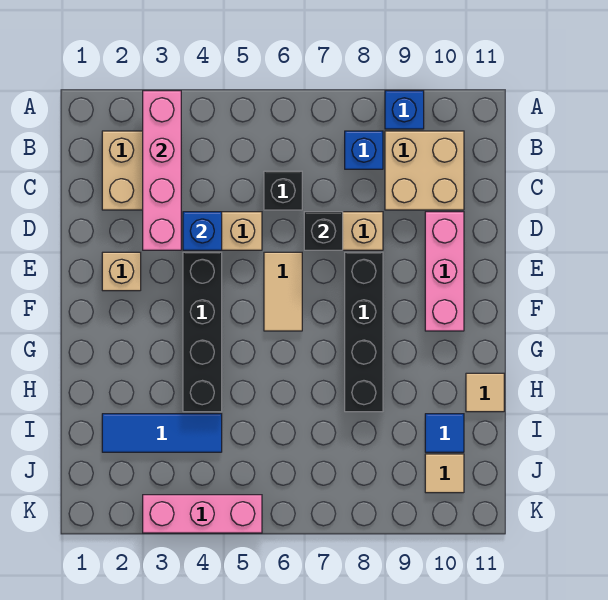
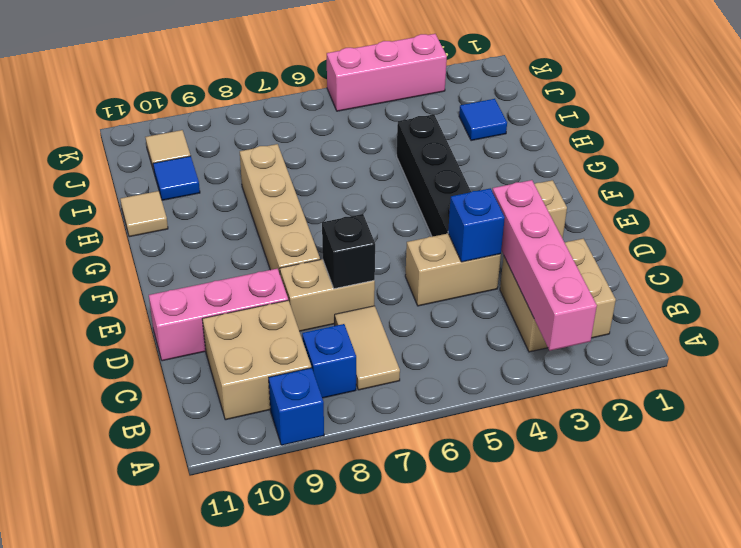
black brick C6 level 1 -> none
pink brick D10:F10 level 1 -> pink brick D9:D11 level 1
tan tile E6:F6 level 1 -> tan tile B7:C7 level 1
black brick E8:H8 level 1 -> tan brick E8:H8 level 1
blue tile I2:I4 level 1 -> blue tile I2 level 1

